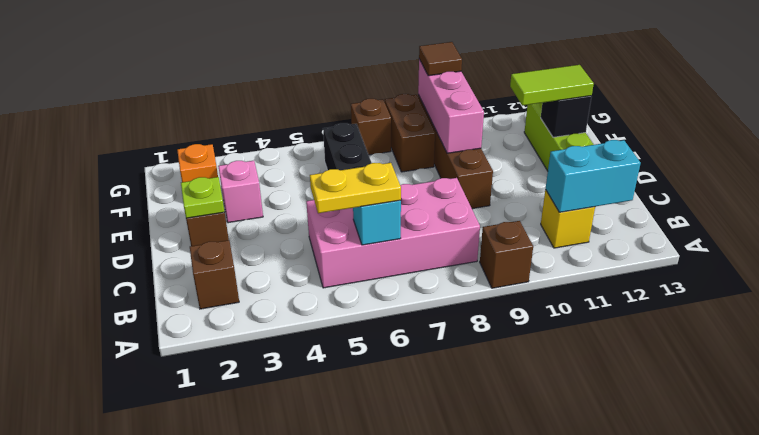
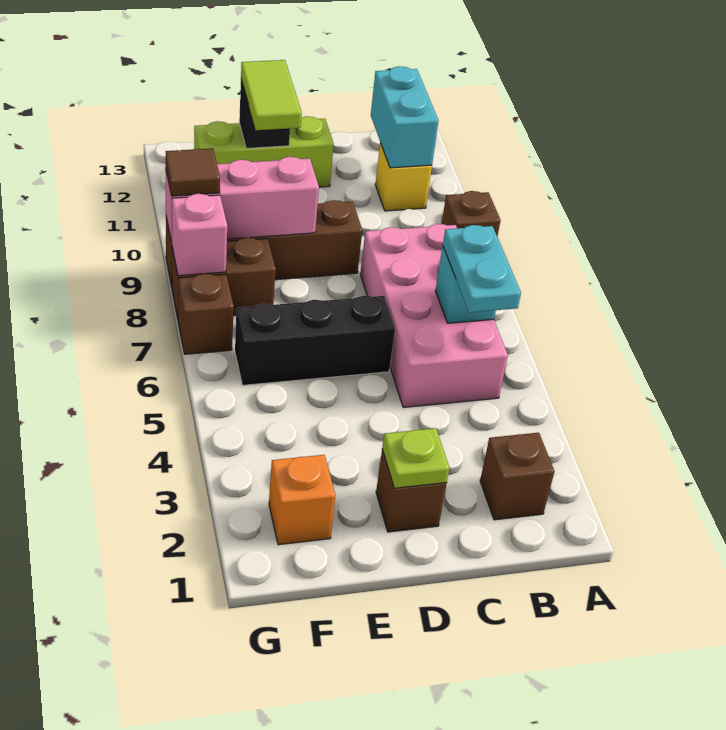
yellow plate B5:B6 level 3 -> cyan plate B5:B6 level 3
pink brick E3 level 1 -> pink brick G8 level 2

